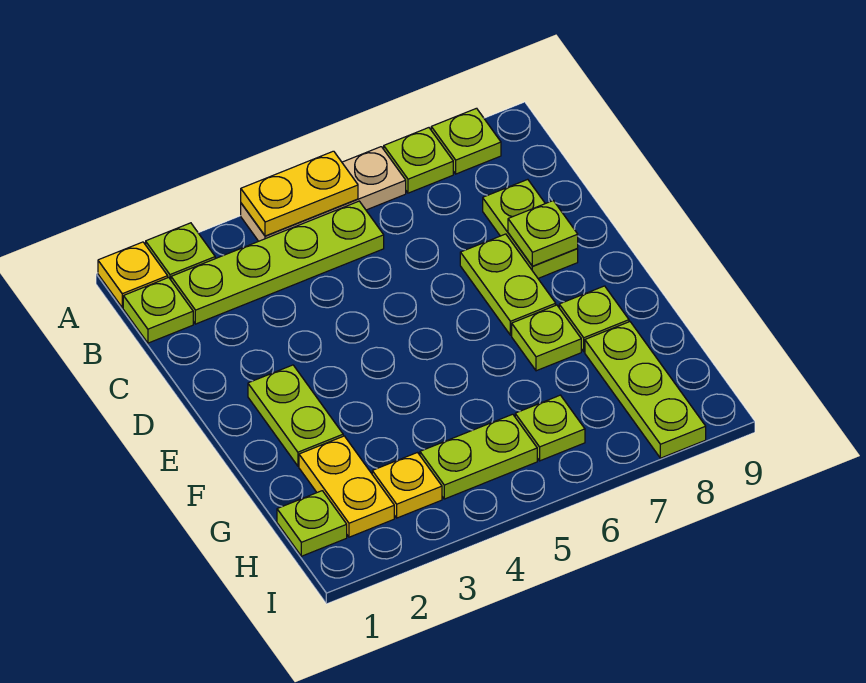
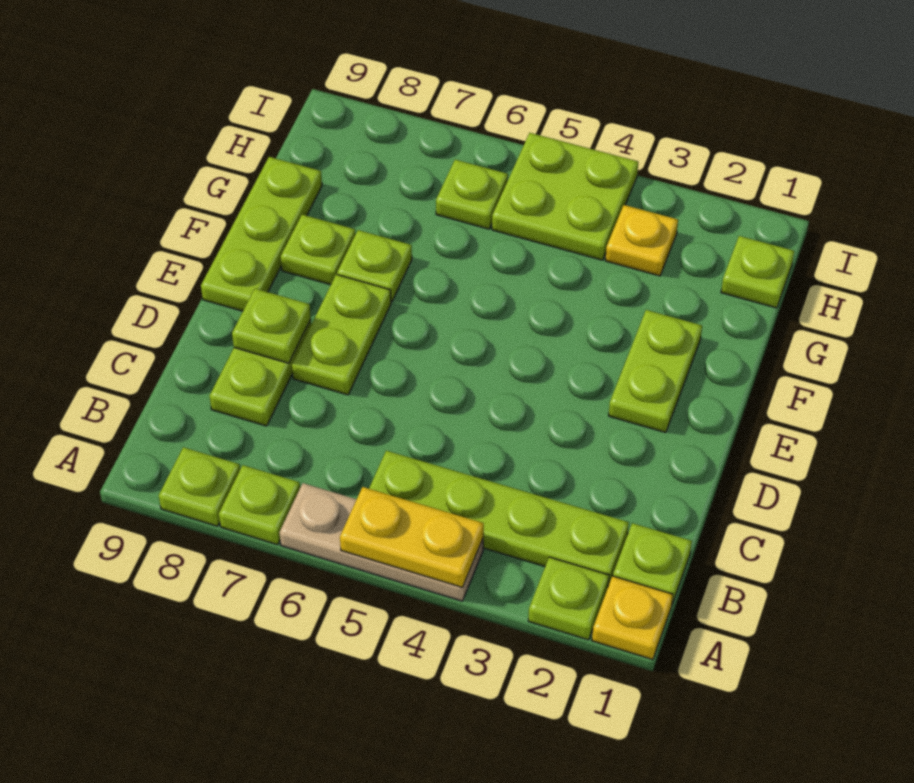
yellow plate G2:H2 level 1 -> none
lime plate G8:I8 level 1 -> lime plate E9:G9 level 1
lime plate H4:H5 level 1 -> lime plate H4:I5 level 1

